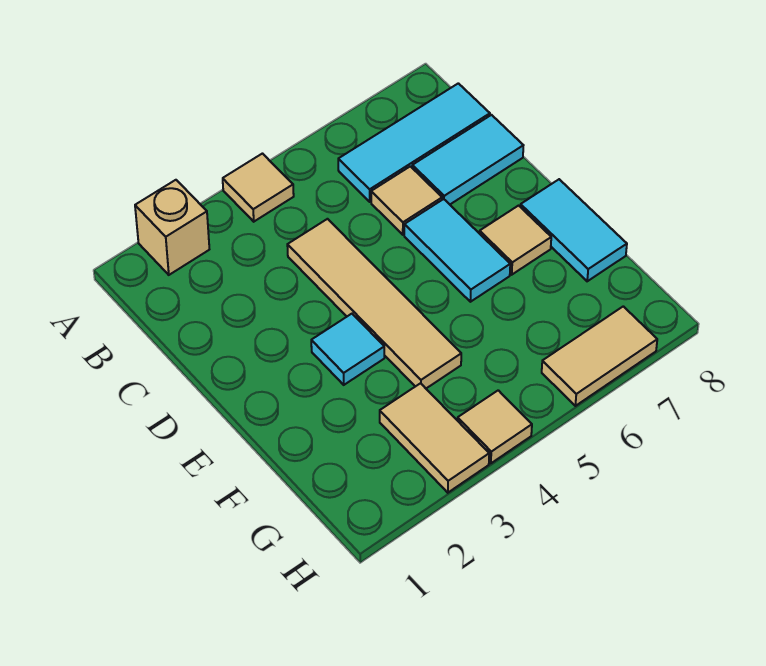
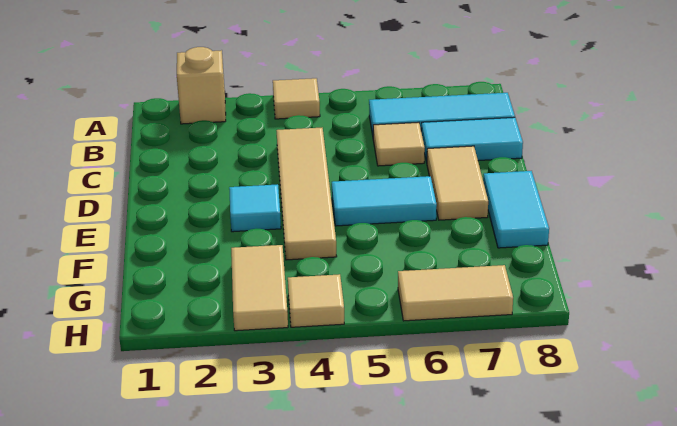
cyan tile D6:E6 level 1 -> cyan tile E5:E6 level 1
tan tile E7 level 1 -> tan tile D7:E7 level 1

